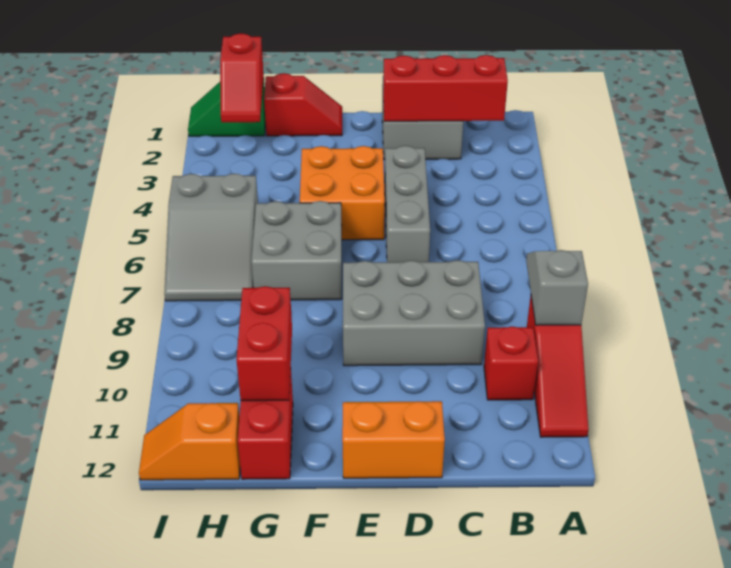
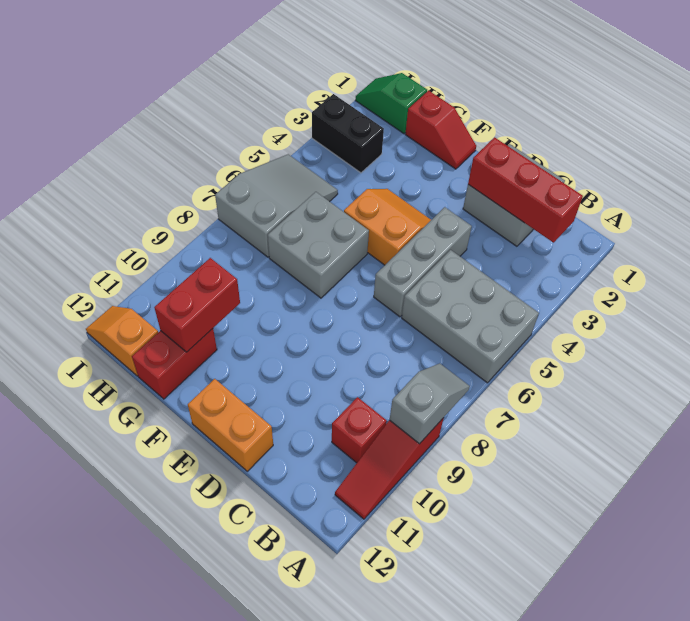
grey brick C8:E9 level 1 -> grey brick A5:C6 level 1
orange brick E4:F5 level 1 -> orange slope E4:F5 level 1 top 5
red slope H1:H2 level 2 top 1 -> none
none -> black brick H3:I3 level 1
grey slope H5:I7 level 1 top 5 -> grey slope H5:I7 level 1 top 7

